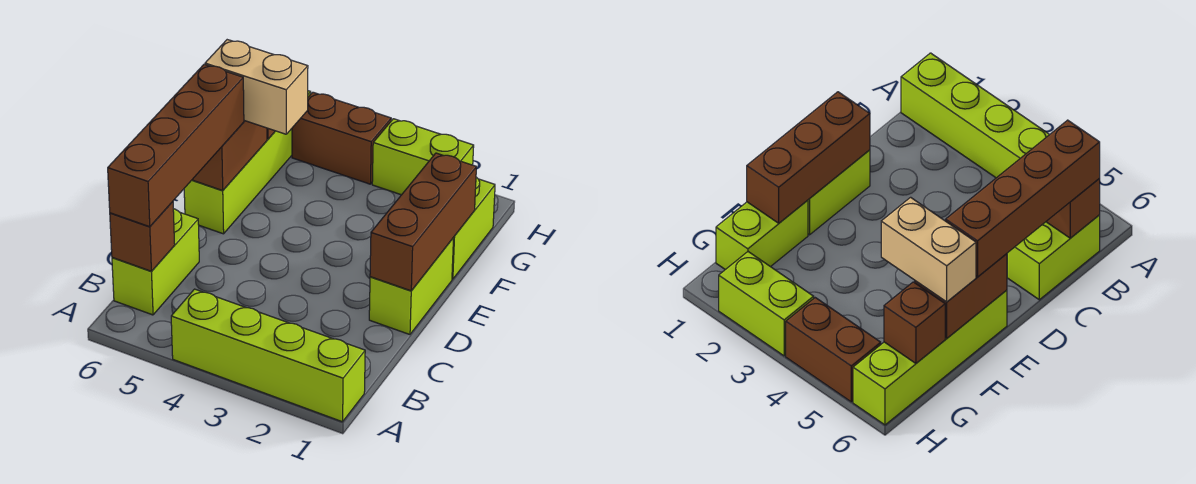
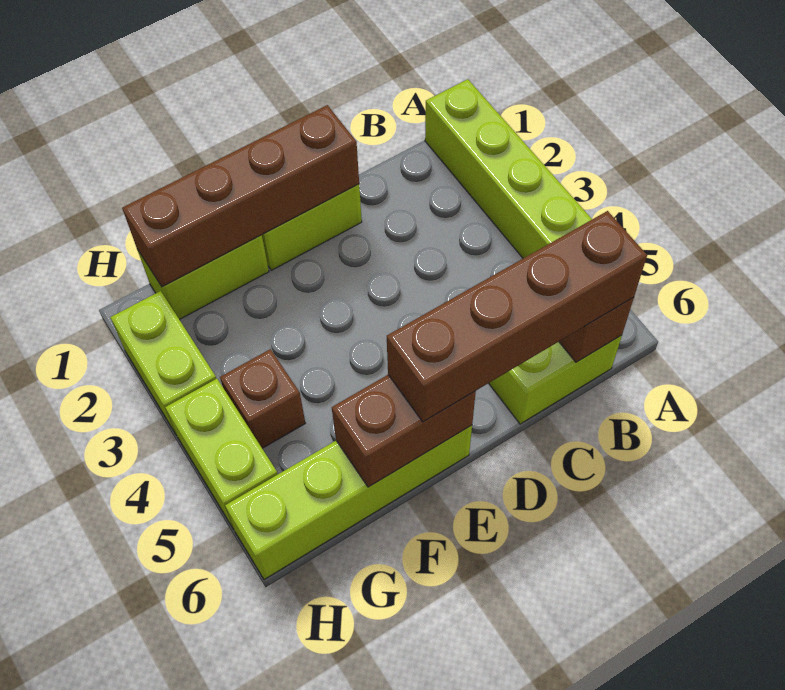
brown brick D1:F1 level 2 -> brown brick D1:G1 level 2
tan brick F5:F6 level 3 -> none
brown brick G6 level 2 -> brown brick G4 level 1
brown brick H4:H5 level 1 -> lime brick H4:H5 level 1

